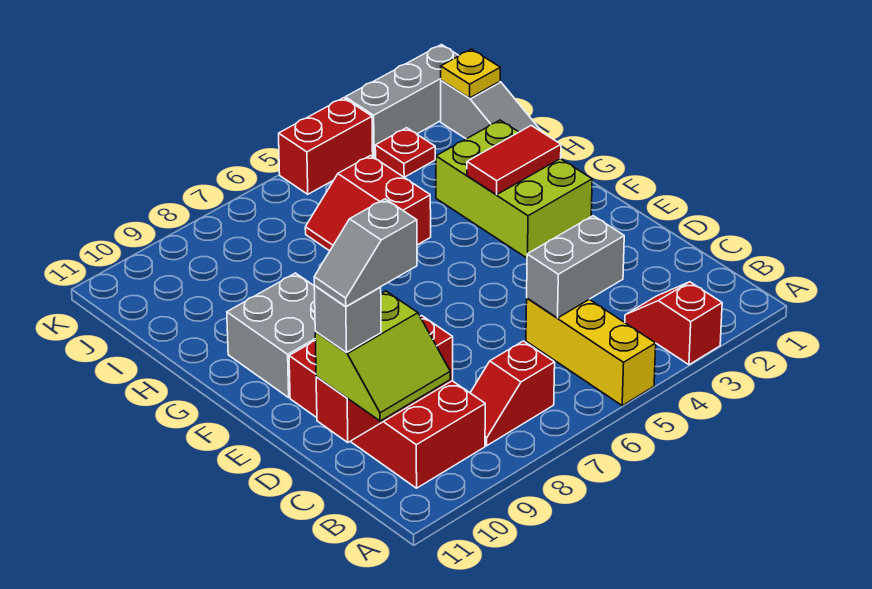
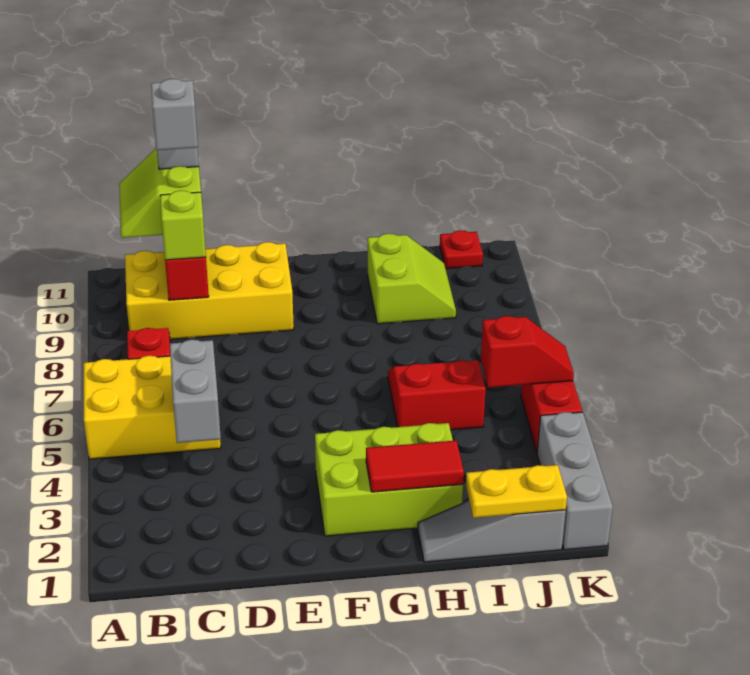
red slope A3:B3 level 1 top A -> red slope J5:K5 level 2 top J
yellow brick A5:C5 level 1 -> yellow brick A5:C6 level 1
red brick B9:E10 level 1 -> yellow brick B9:E10 level 1
none -> lime brick C9 level 3
grey brick F9:G10 level 1 -> none
red tile G2:G3 level 2 -> red tile G2:H2 level 2
none -> lime slope H9:I10 level 1 top H
yellow plate J1 level 2 -> yellow plate I1:J1 level 2
red plate J3 level 1 -> red plate J11 level 1

